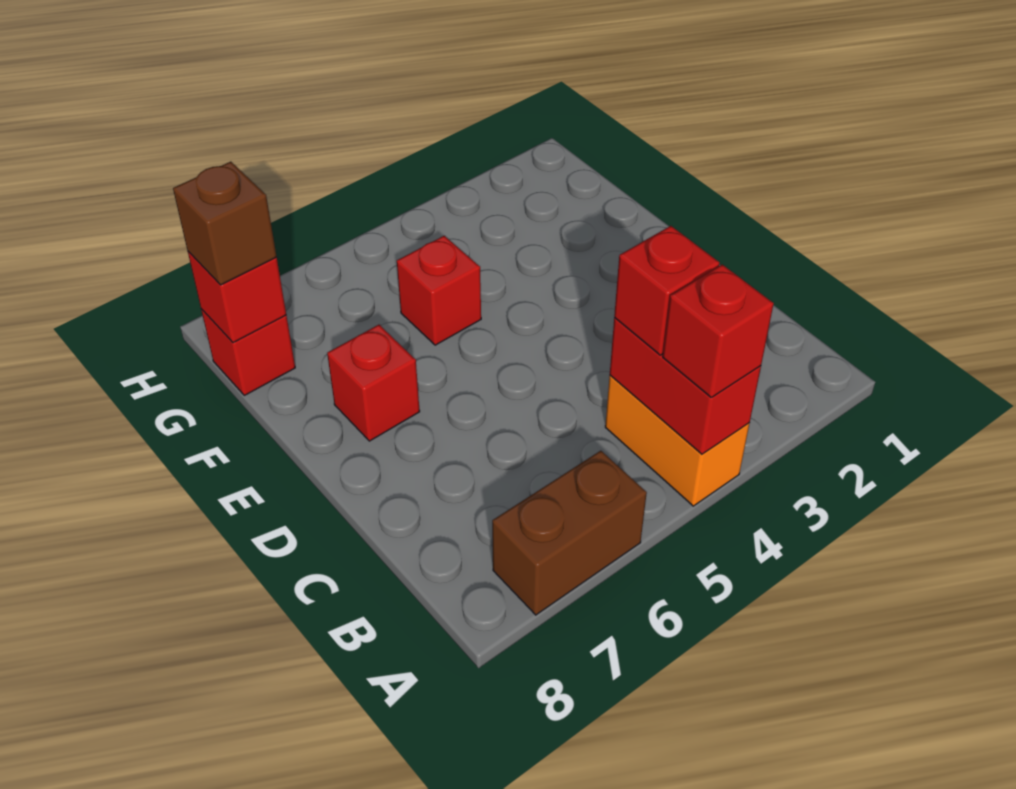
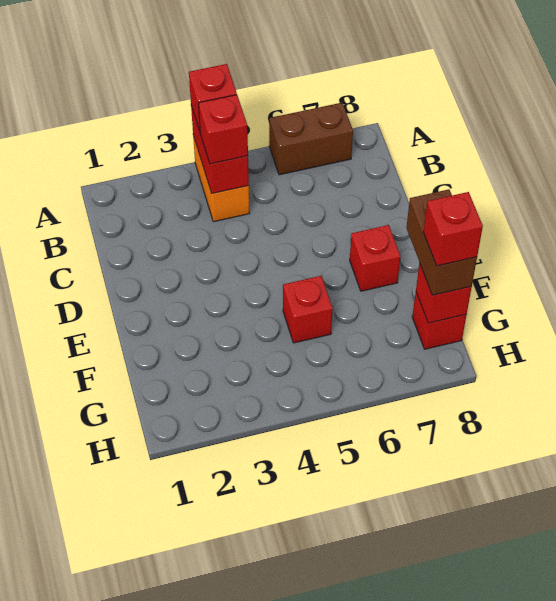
brown brick G8 level 3 -> brown brick F8:G8 level 3
none -> red brick G8 level 4

